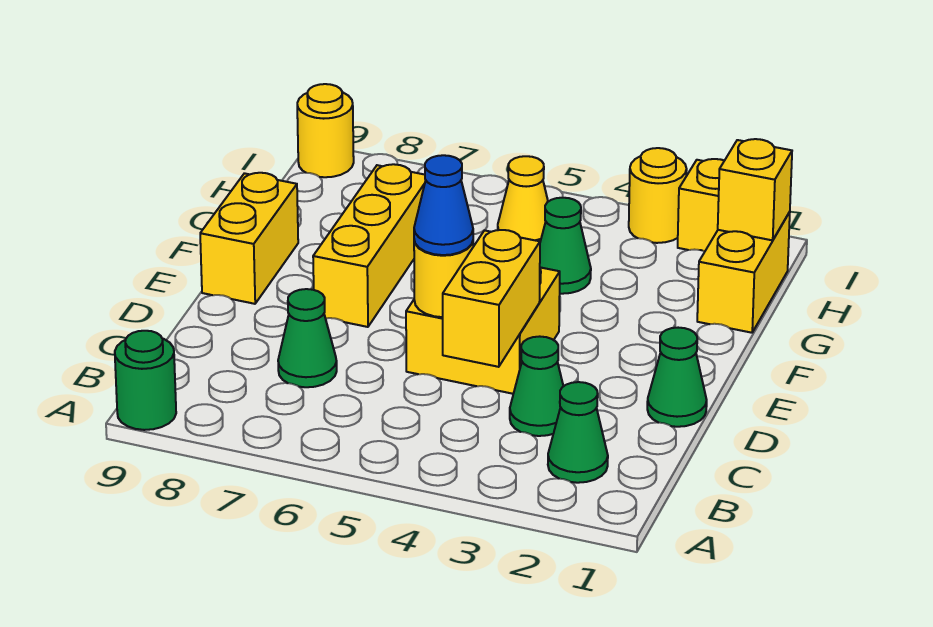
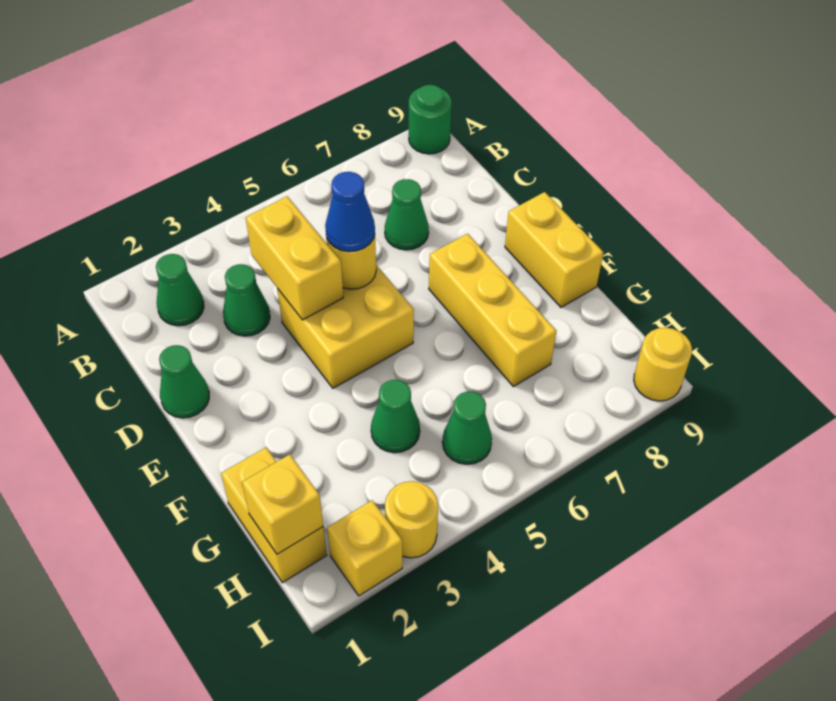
yellow cone H5 level 1 -> green cone H5 level 1

